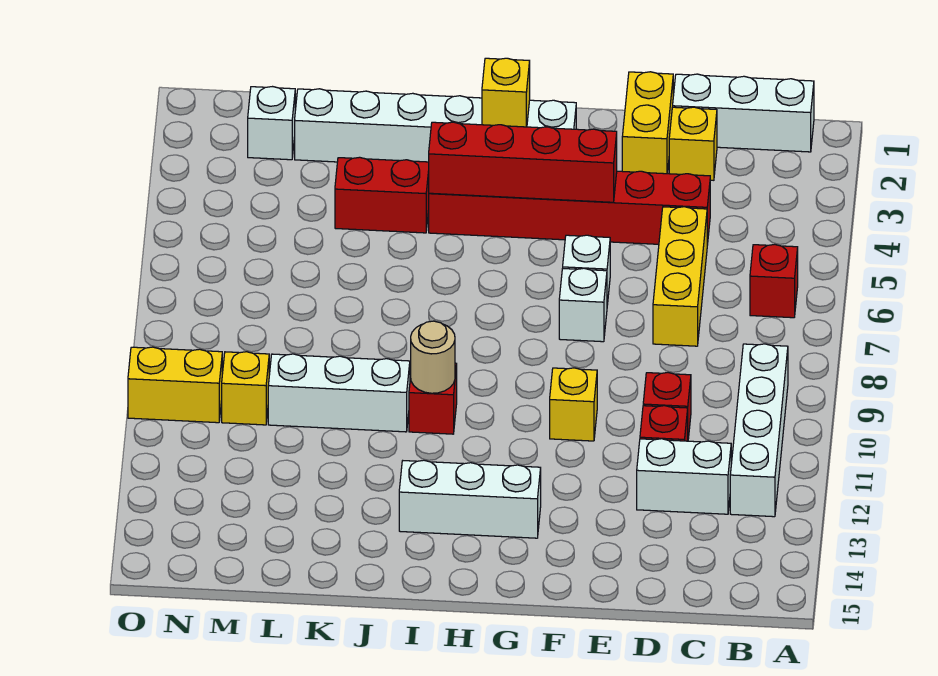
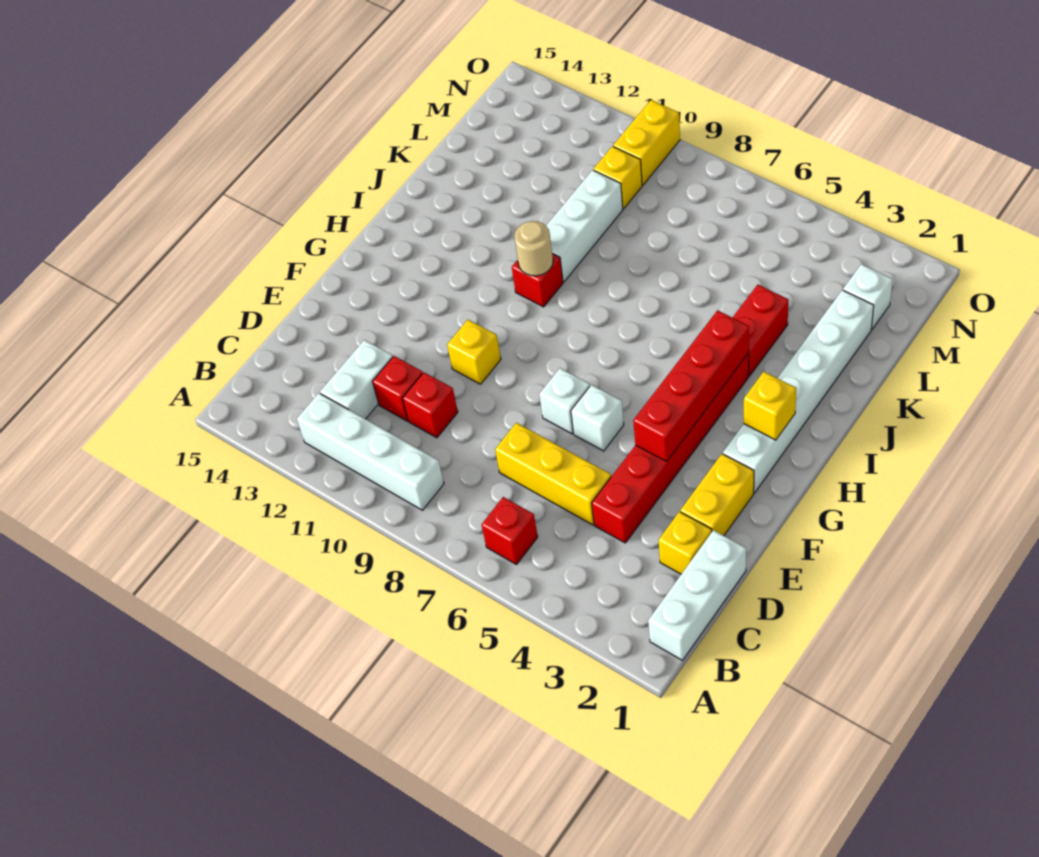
yellow brick E1:E2 level 1 -> yellow brick E2:F2 level 1
white brick G13:I13 level 1 -> none

